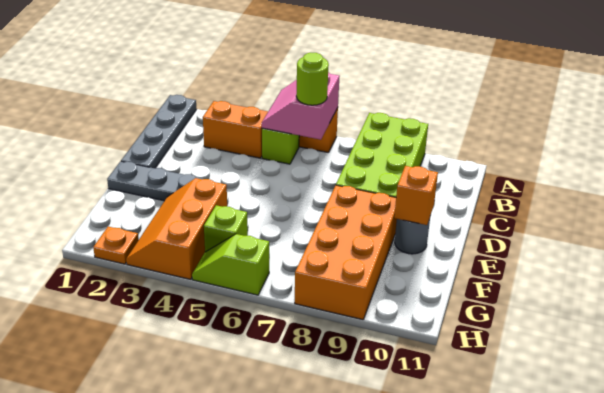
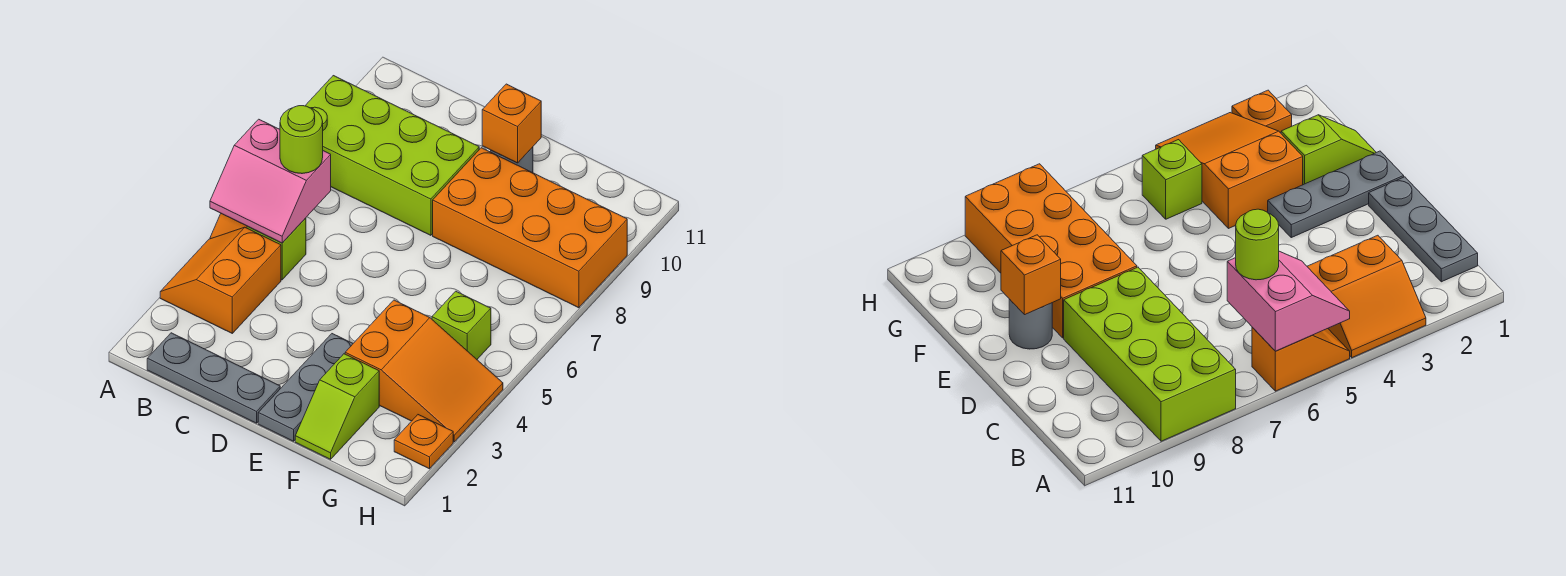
grey plate A1:D1 level 1 -> grey plate B1:D1 level 1
orange slope F3:H4 level 1 top 4 -> orange slope F3:H4 level 1 top F
lime slope H5:H6 level 1 top 6 -> lime slope F1:F2 level 1 top 2

